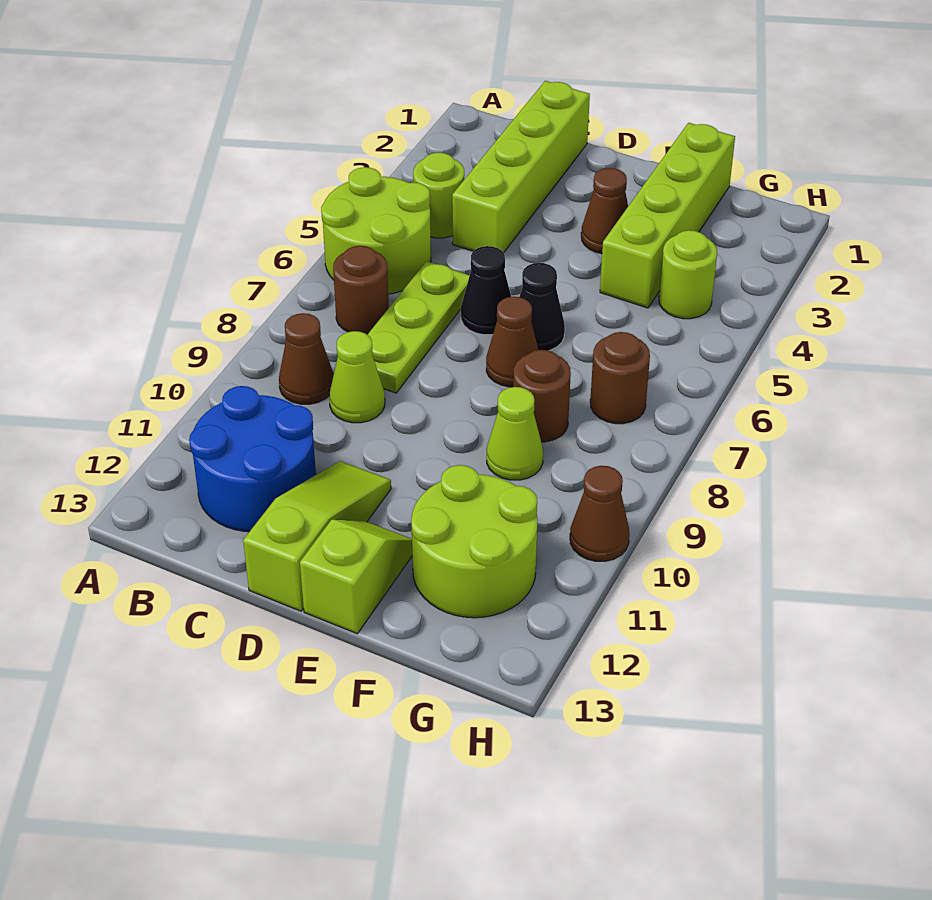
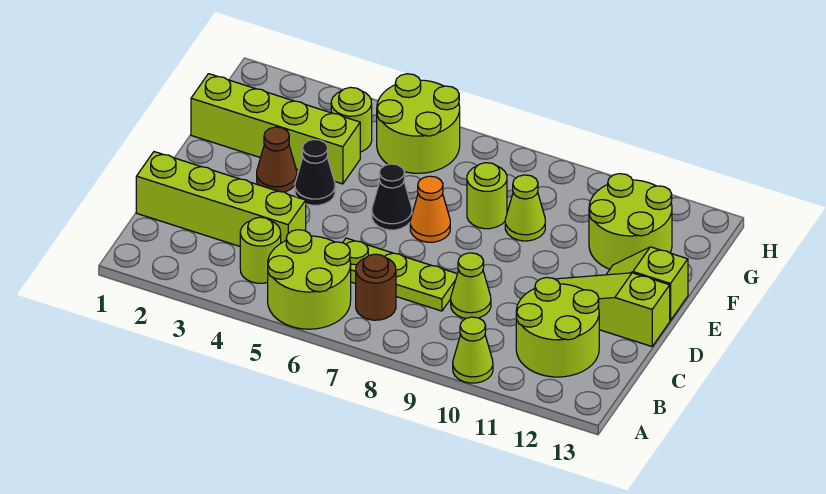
none -> lime cone A10 level 1
brown cone B9 level 1 -> none
blue round brick B11:C12 level 1 -> lime round brick B11:C12 level 1
black cone D6 level 1 -> black cone E4 level 1
brown cone E7 level 1 -> orange cone E7 level 1
brown round brick F8 level 1 -> lime round brick F8 level 1
none -> lime round brick G5:H6 level 1
brown round brick G7 level 1 -> none
brown cone H10 level 1 -> none

